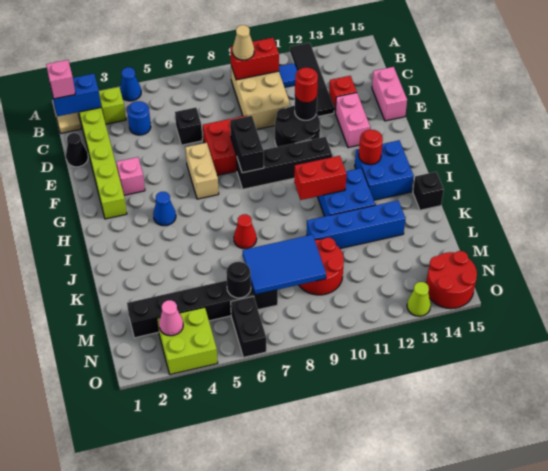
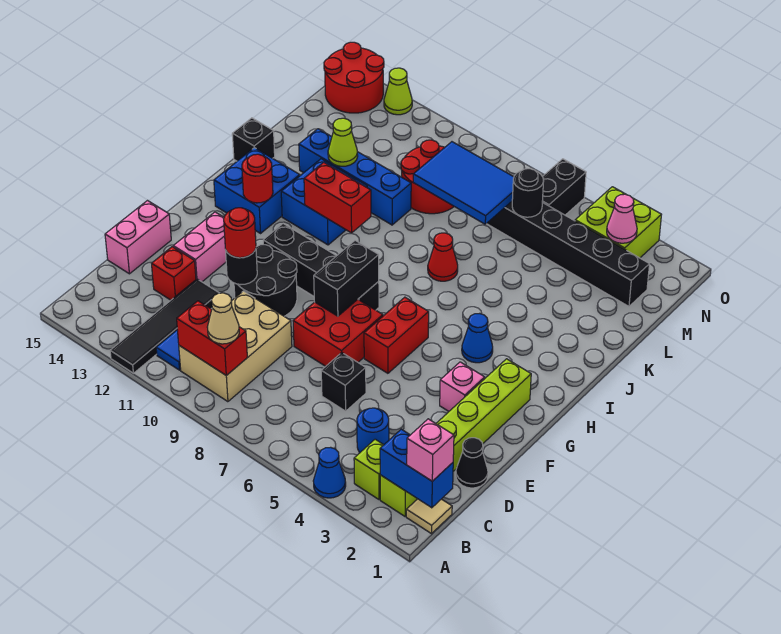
tan brick F6:G6 level 1 -> red brick F6:G6 level 1
none -> lime cone K12 level 2

